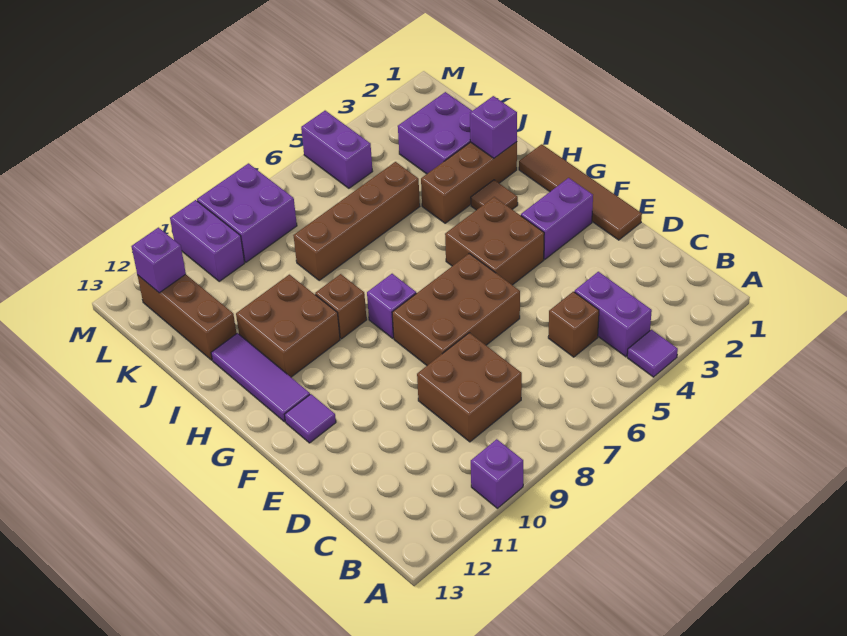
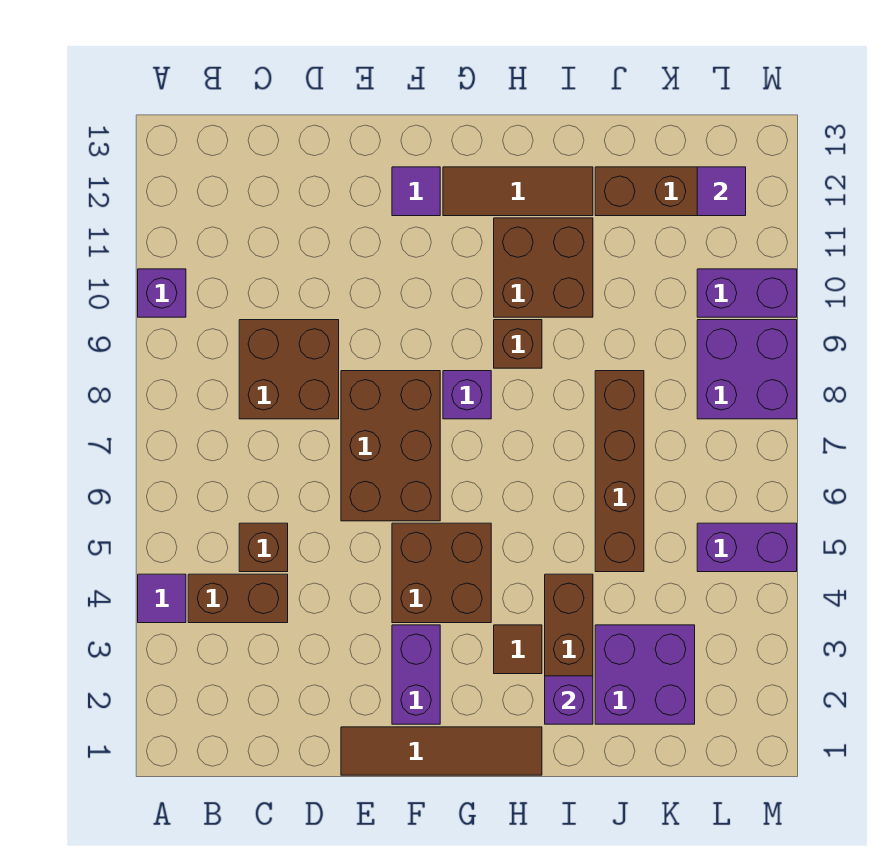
purple brick B4:C4 level 1 -> brown brick B4:C4 level 1
purple tile G12:I12 level 1 -> brown tile G12:I12 level 1
purple brick L12 level 2 -> purple tile L12 level 2

